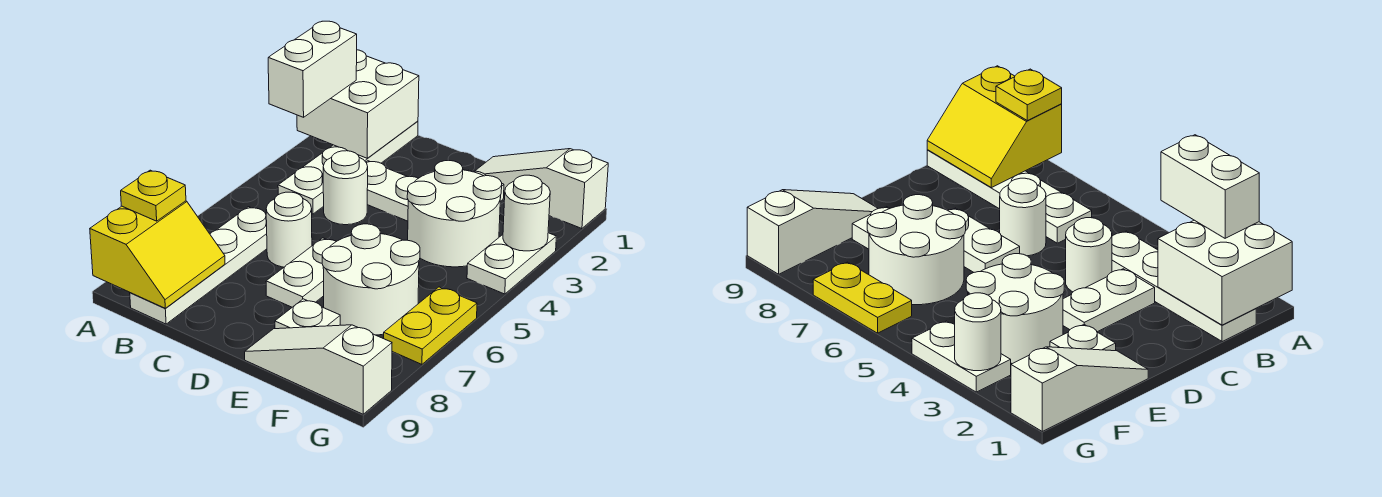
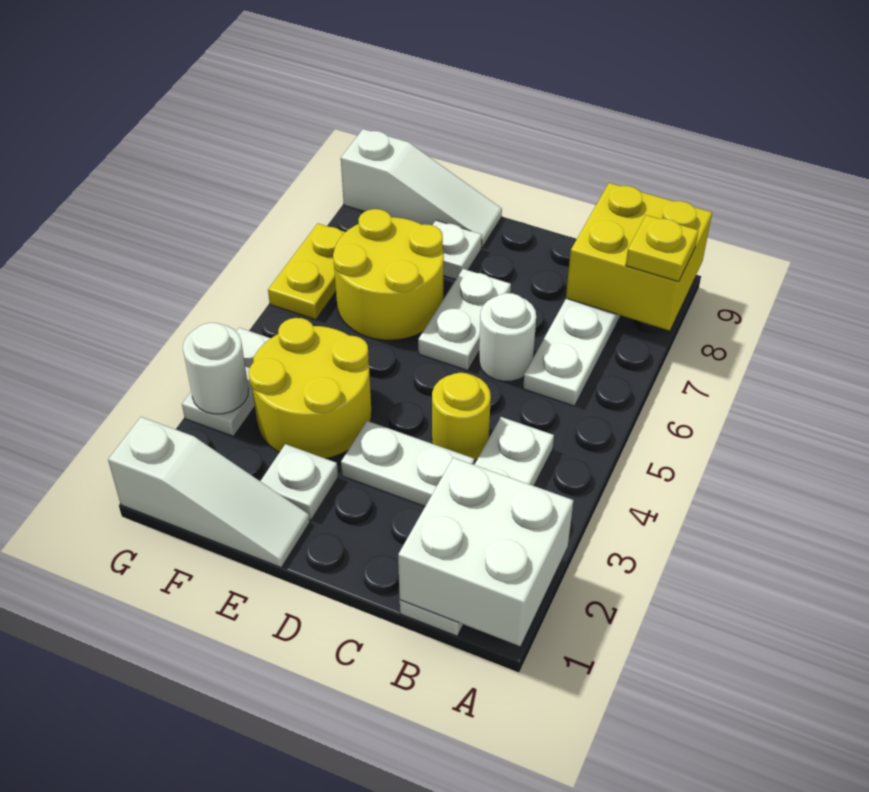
white brick A2:A3 level 3 -> none
yellow slope A8:B9 level 2 top A -> yellow brick A8:B9 level 2
white round brick C4 level 1 -> yellow round brick C4 level 1
white round brick E3:F4 level 1 -> yellow round brick E3:F4 level 1
white round brick E6:F7 level 1 -> yellow round brick E6:F7 level 1

